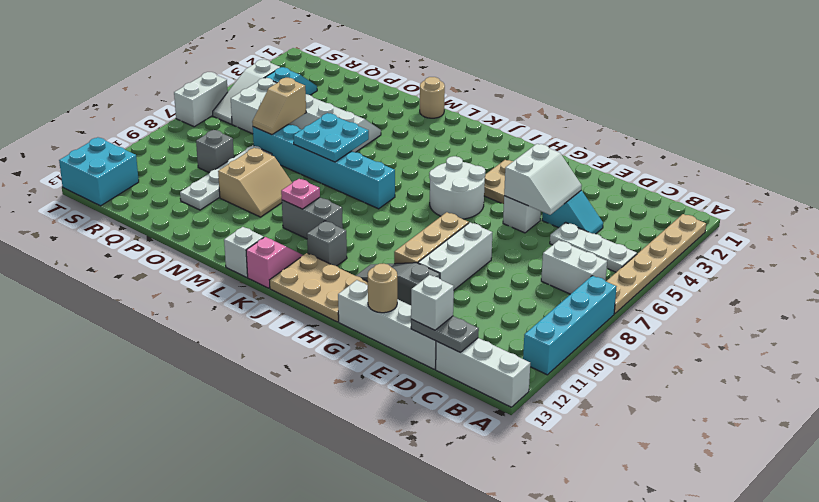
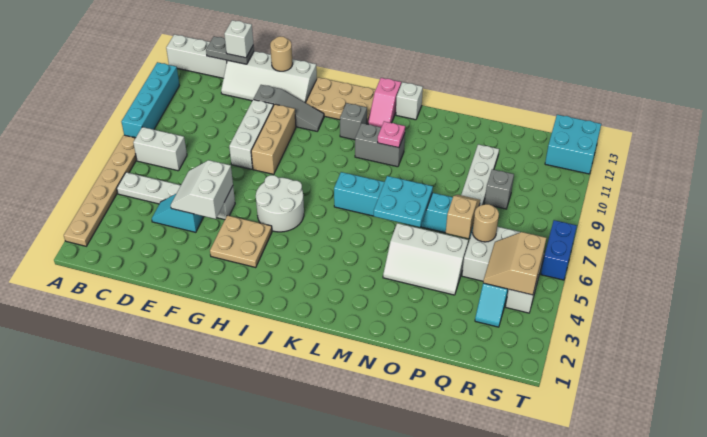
tan round brick M1 level 1 -> tan round brick Q6 level 2
tan slope N9:O10 level 1 top O -> tan slope R4:S5 level 2 top S
white brick T6:T7 level 1 -> blue brick T6:T7 level 1

